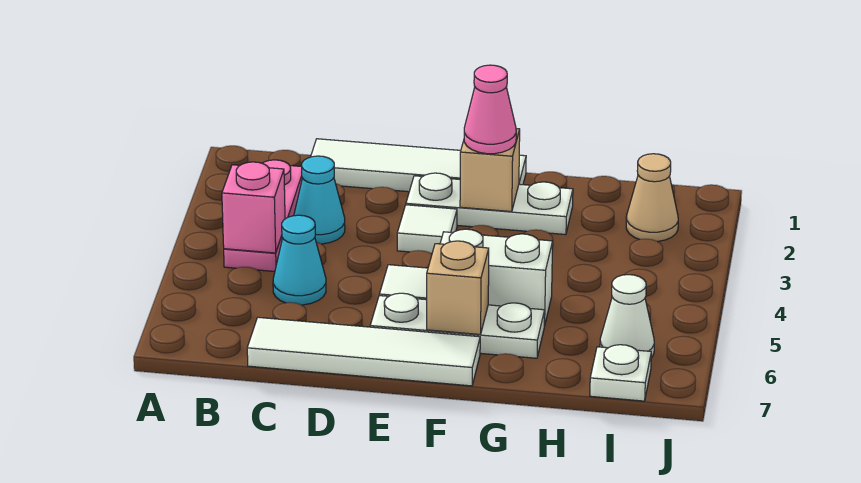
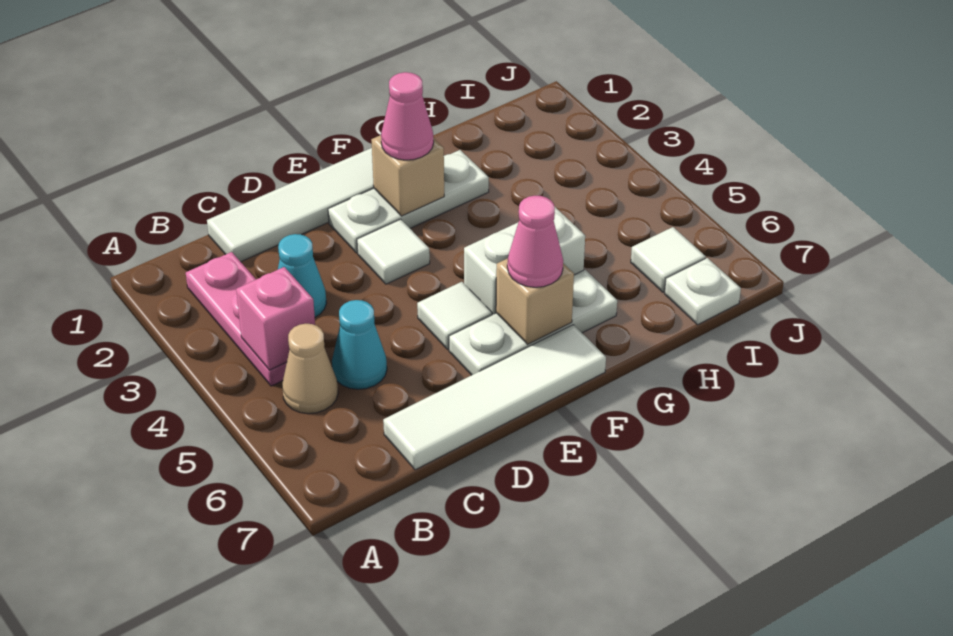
none -> pink cone F6 level 3
tan cone I2 level 1 -> tan cone B5 level 1
white cone I6 level 1 -> white tile I6 level 1

